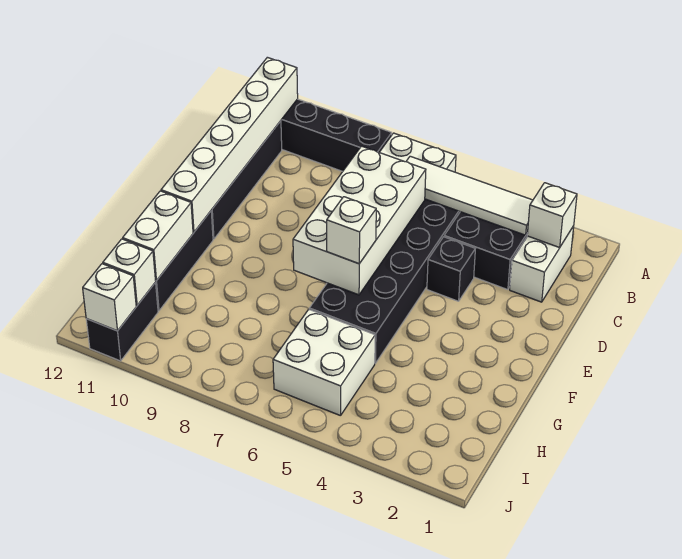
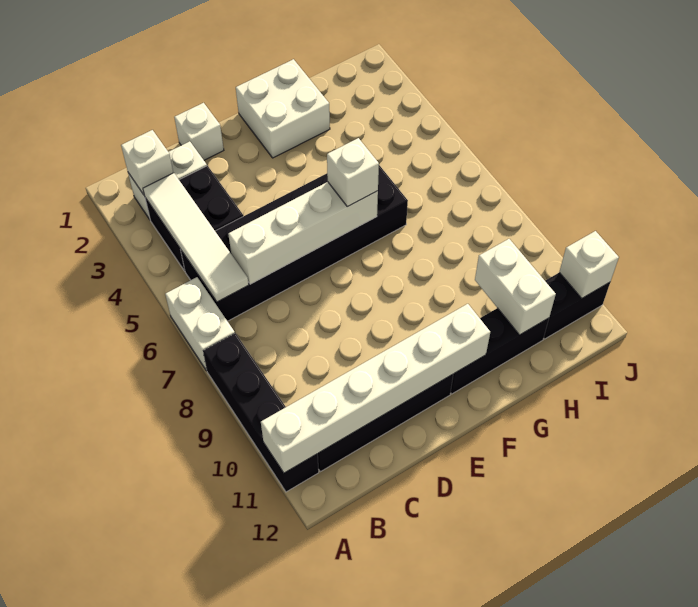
white brick C6:F7 level 2 -> white brick C6:F6 level 2
black brick D4 level 1 -> none
white brick G11:H11 level 2 -> white brick H10:H11 level 2
white brick H5:I6 level 1 -> white brick F1:G2 level 1
white brick I11 level 2 -> white brick D1 level 1

